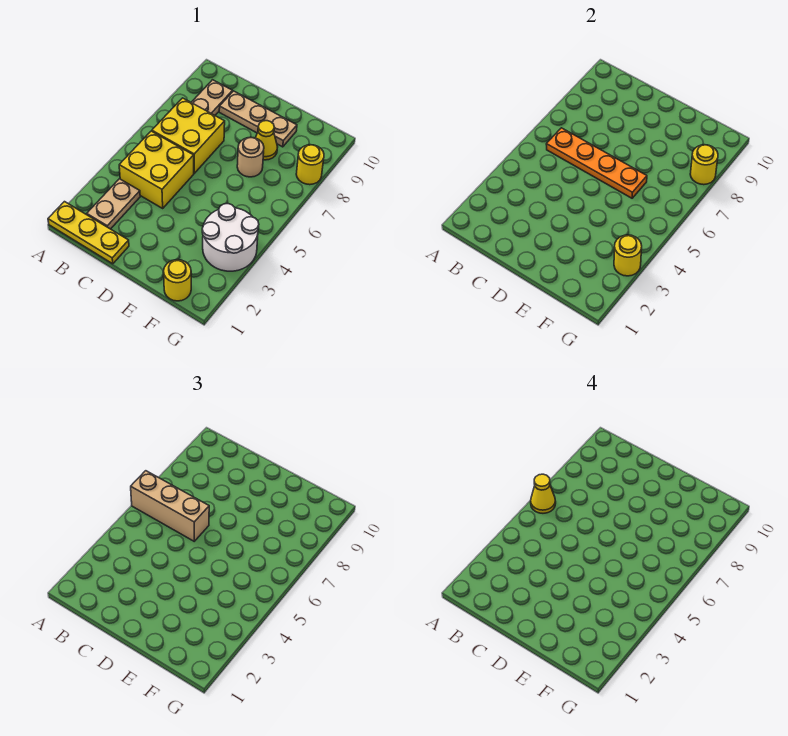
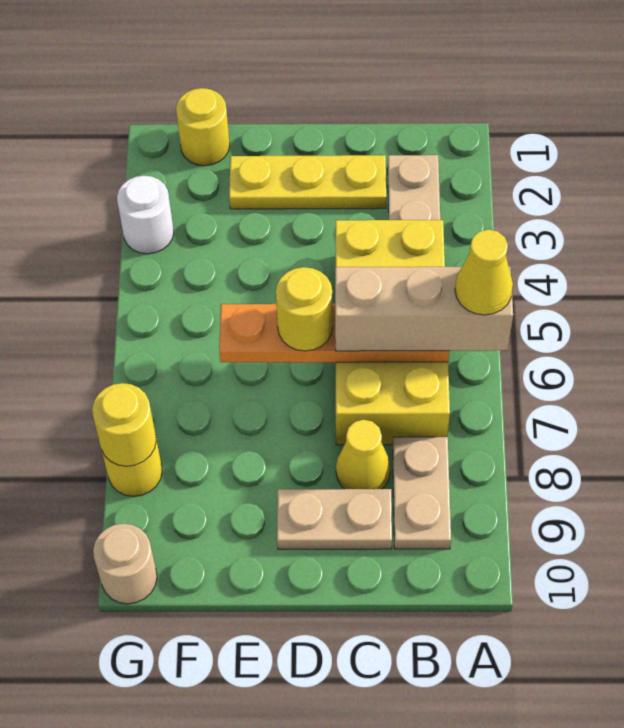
yellow plate A1:C1 level 1 -> yellow plate C2:E2 level 1
tan plate C9:E9 level 1 -> tan plate C9:D9 level 1
tan round brick E7 level 1 -> tan round brick G10 level 1
yellow cone E8 level 1 -> yellow cone C8 level 1
white round brick F3:G4 level 1 -> white round brick G3 level 1
yellow round brick G3 level 2 -> yellow round brick D6 level 3

